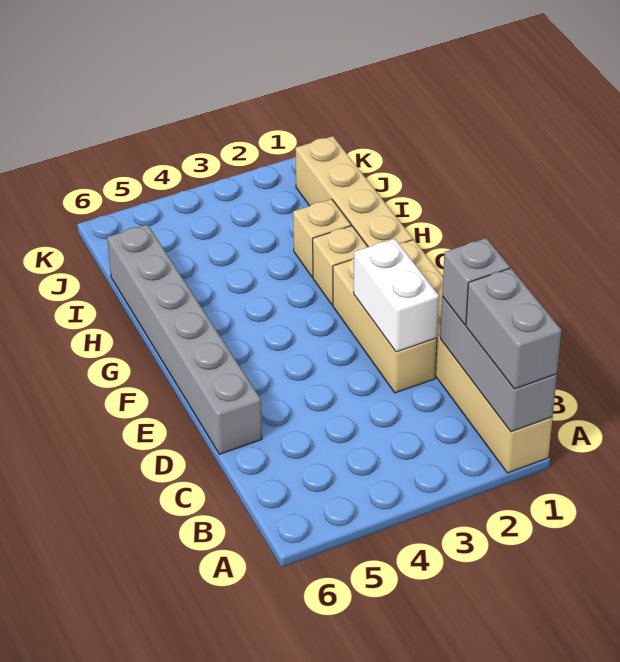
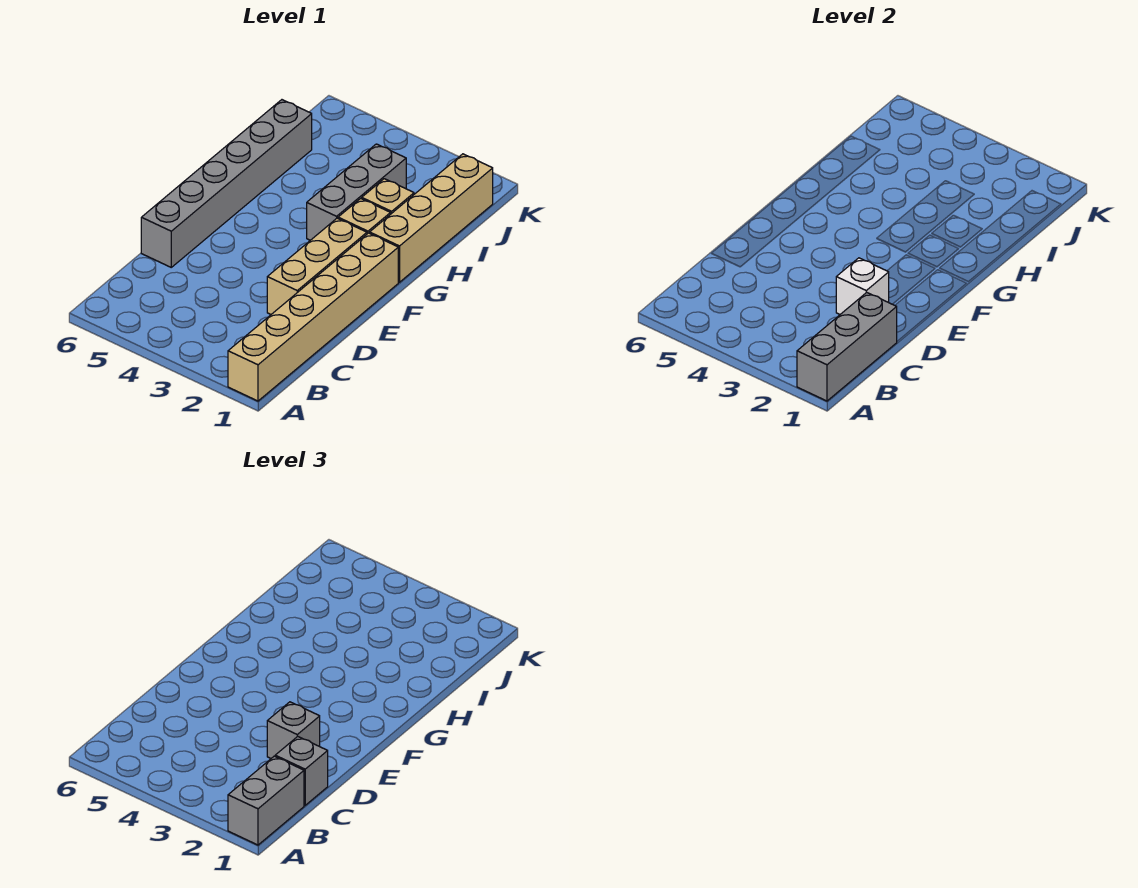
white brick D2:E2 level 2 -> white brick D2 level 2
none -> grey brick D2 level 3
none -> grey brick G3:I3 level 1

